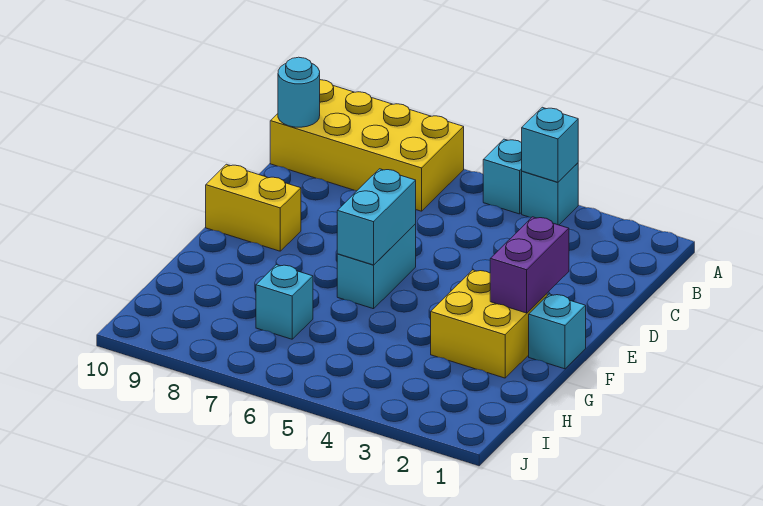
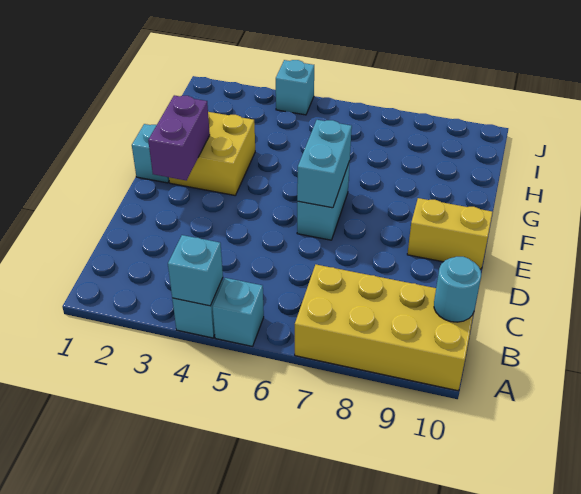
cyan brick H7 level 1 -> cyan brick J4 level 1

